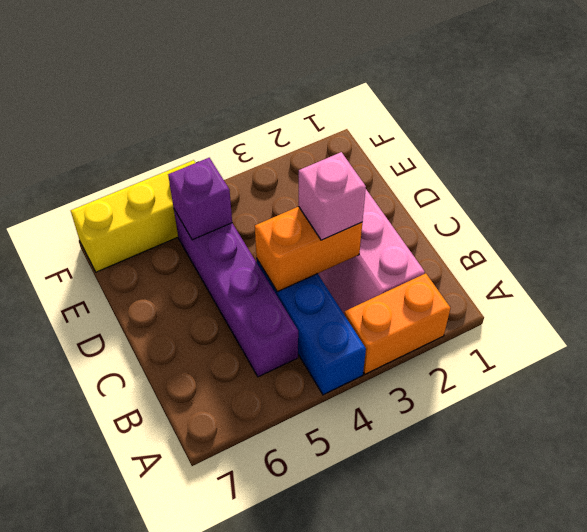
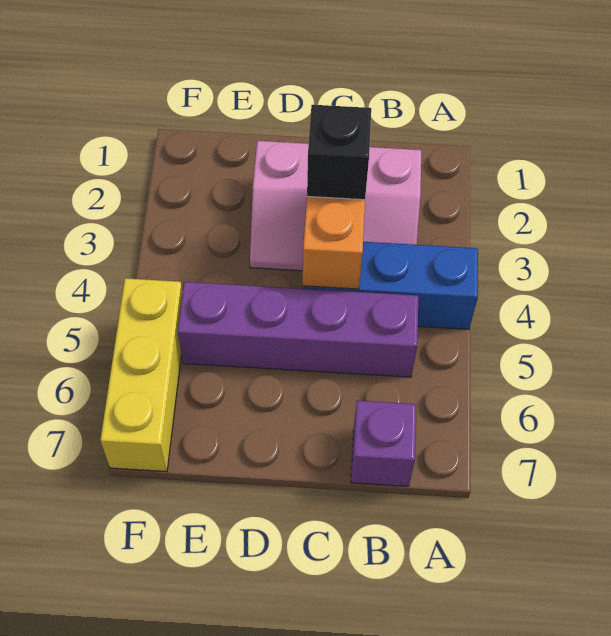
orange brick A2:A3 level 1 -> none
pink brick C3 level 3 -> black brick C3 level 3
purple brick E5 level 2 -> purple brick B7 level 1

